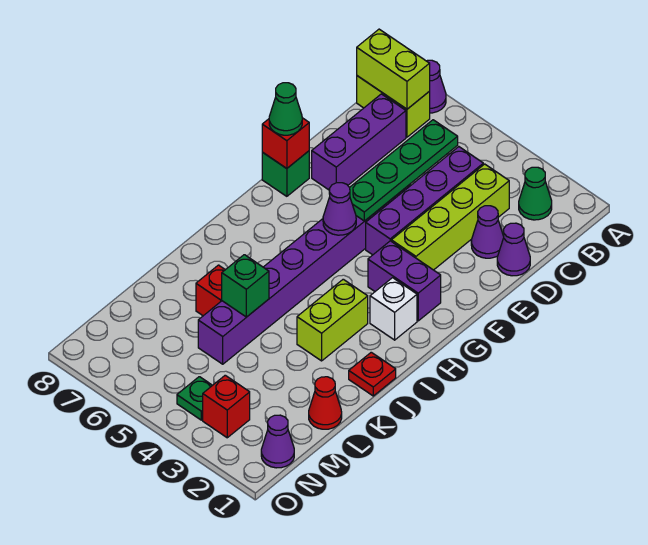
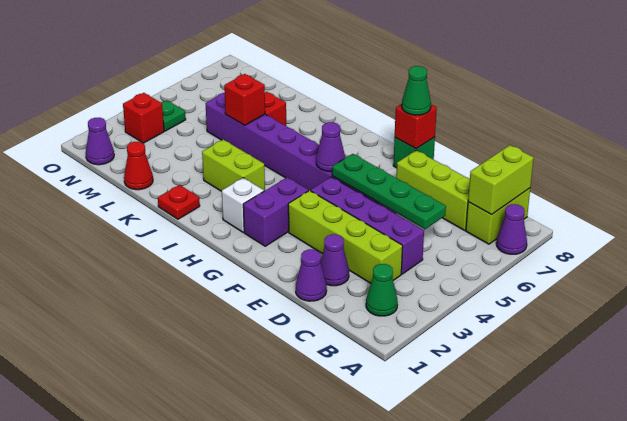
purple brick C7:E7 level 1 -> lime brick C7:E7 level 1
green brick K5 level 2 -> red brick K5 level 2

